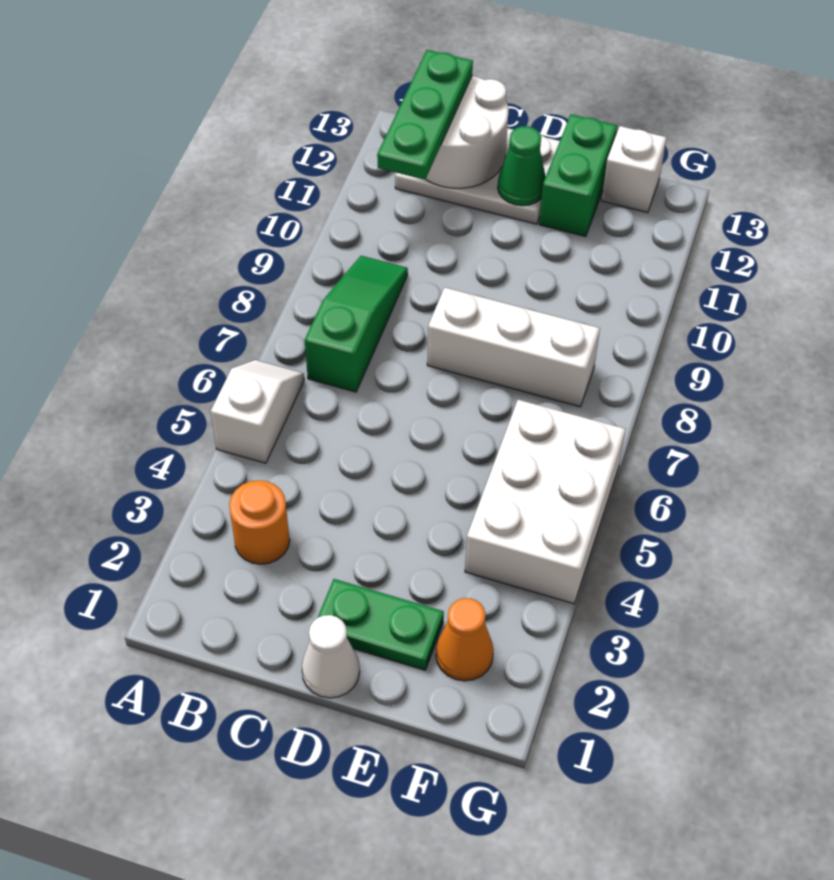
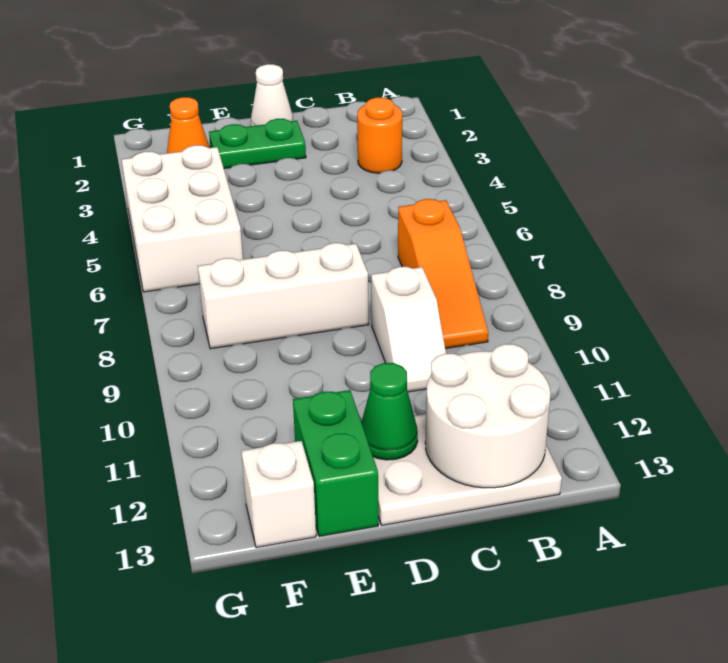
white slope A5:A6 level 1 top 5 -> white slope C9:C10 level 1 top 9
green slope B7:B9 level 1 top 7 -> orange slope B7:B9 level 1 top 7
green plate B11:B13 level 3 -> none

